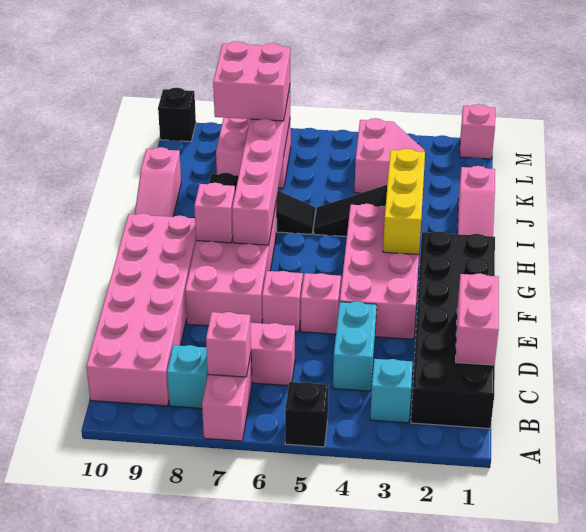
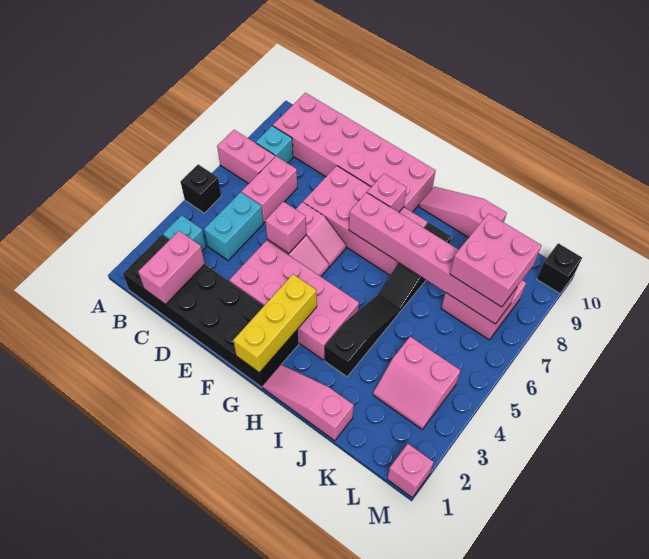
pink brick B7 level 2 -> pink brick E5 level 2
pink brick C1:D1 level 2 -> pink brick C1:C2 level 2
cyan brick C4:D4 level 1 -> cyan brick C4:C5 level 1
yellow brick G3:I3 level 2 -> yellow brick G1:G3 level 2

